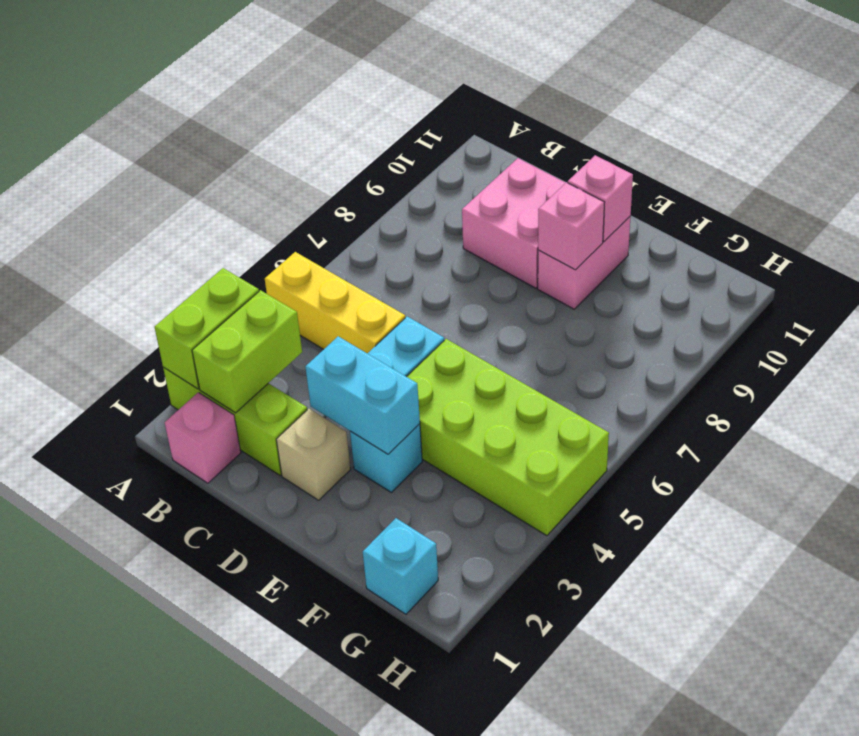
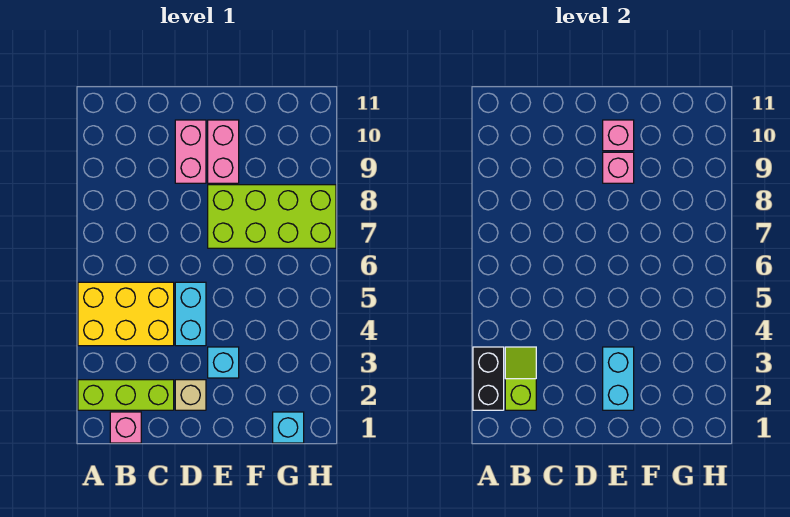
lime brick A2:A3 level 2 -> black brick A2:A3 level 2
yellow brick A5:C5 level 1 -> yellow brick A4:C5 level 1
lime brick B2:B3 level 2 -> lime slope B2:B3 level 2 top 2
pink brick C9:D10 level 1 -> pink brick D9:D10 level 1
cyan brick D3:E3 level 2 -> cyan brick E2:E3 level 2
lime brick E4:H5 level 1 -> lime brick E7:H8 level 1

